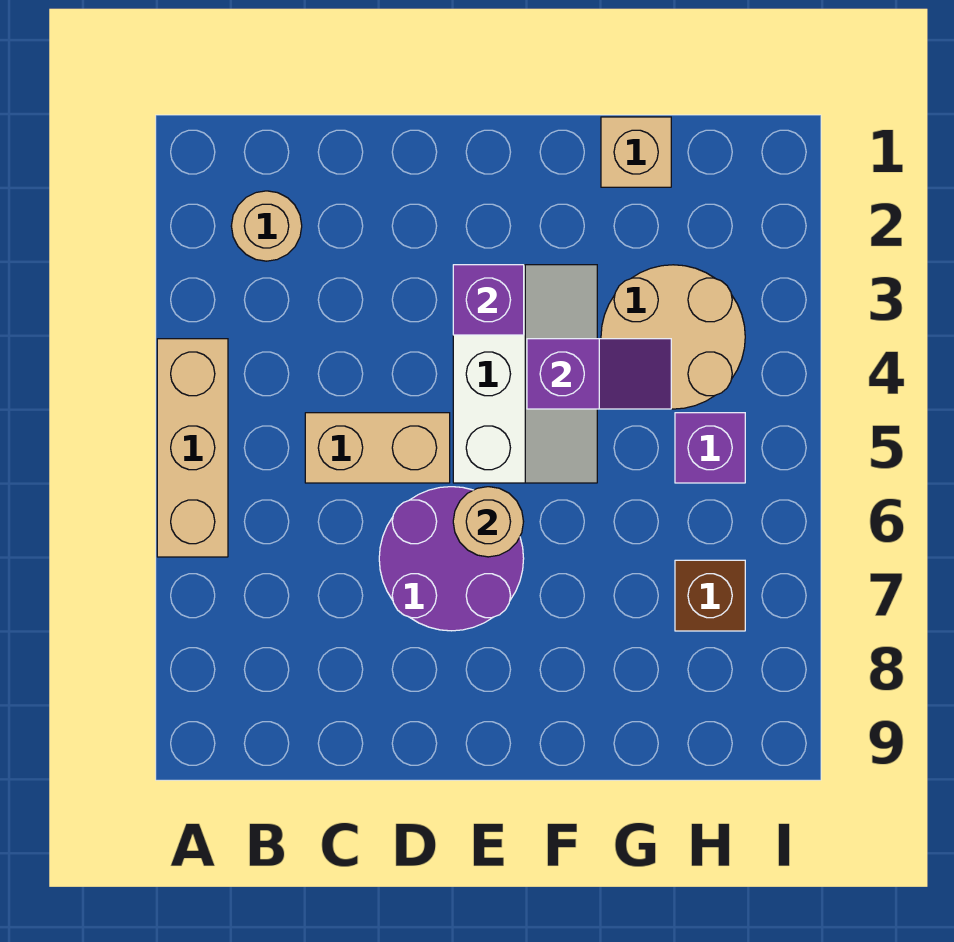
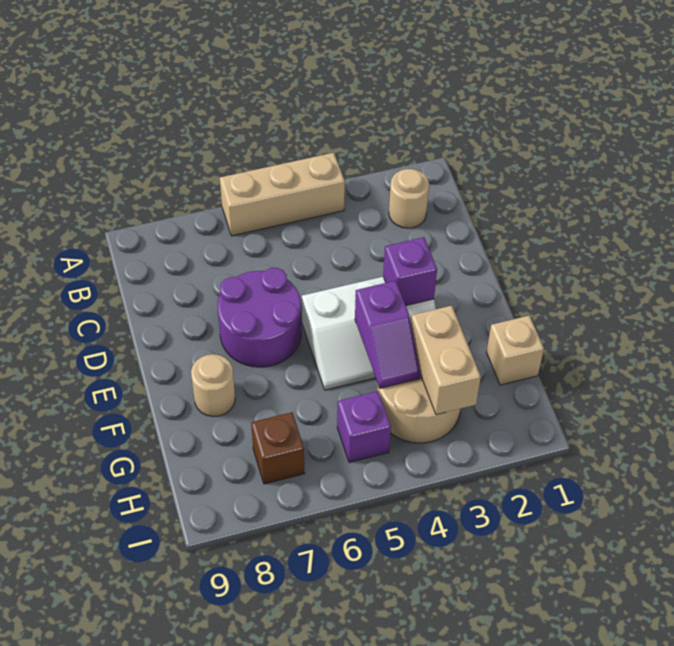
tan brick C5:D5 level 1 -> tan brick G3:H3 level 2
tan round brick E6 level 2 -> tan round brick F8 level 1

